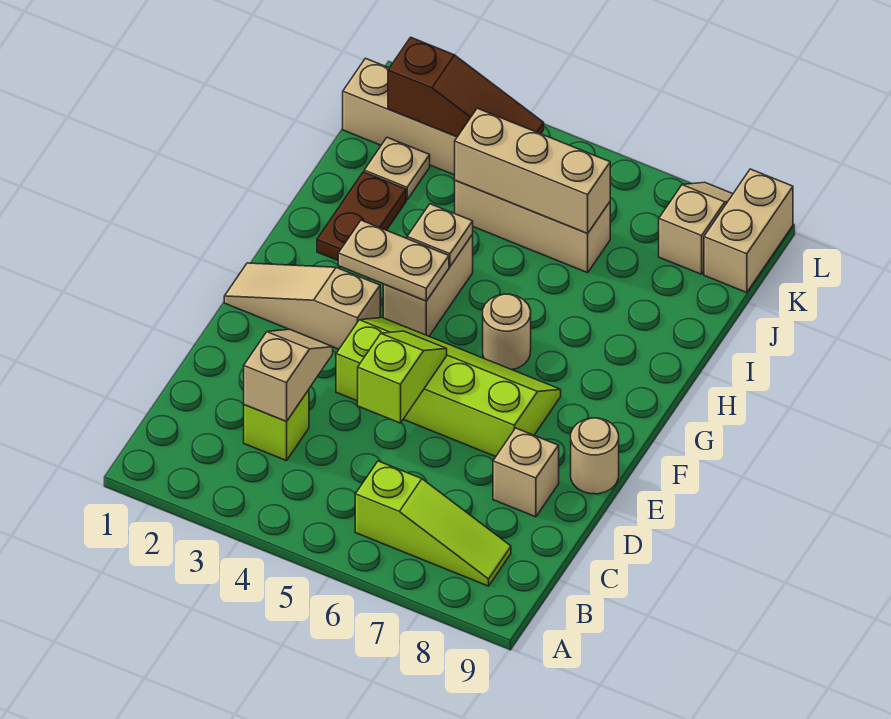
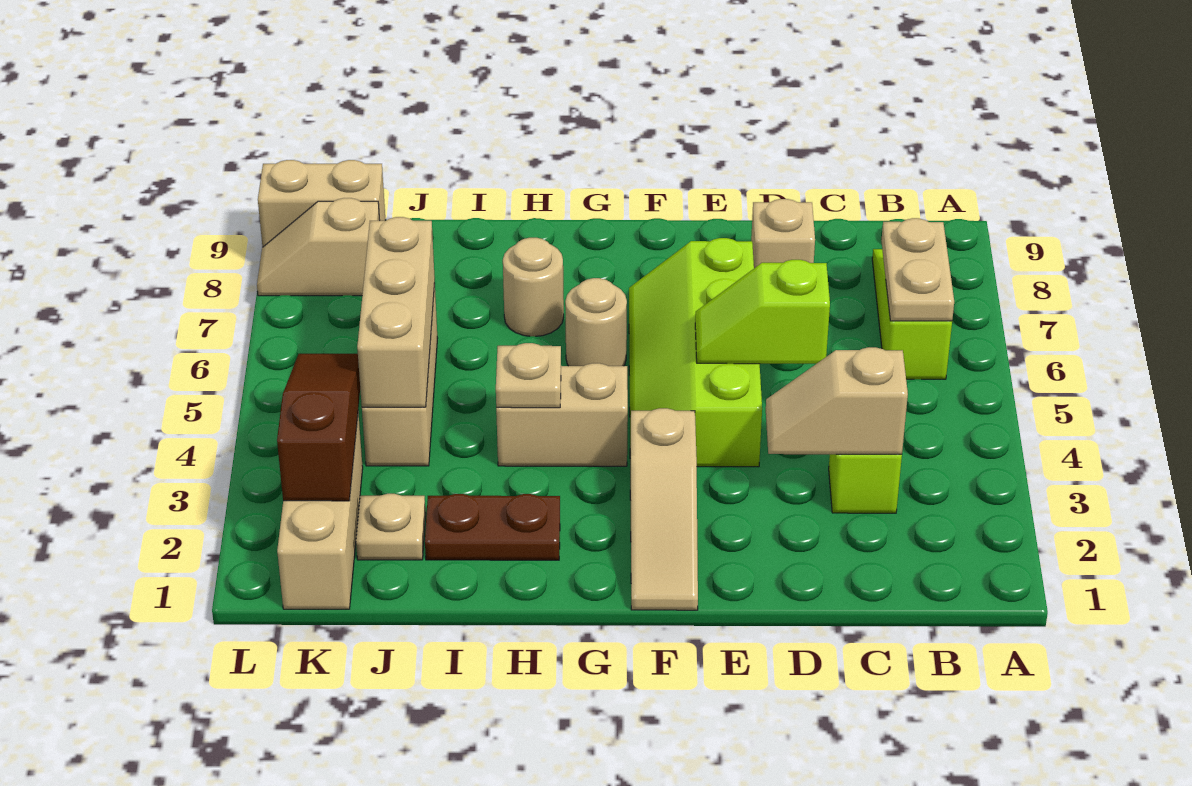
tan round brick E9 level 1 -> tan round brick H7 level 1
tan plate G3:G4 level 2 -> tan plate B6:B7 level 2

